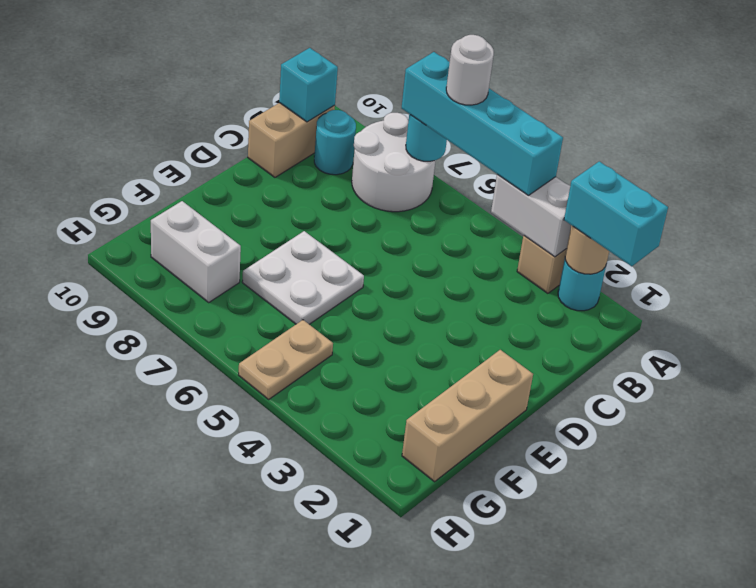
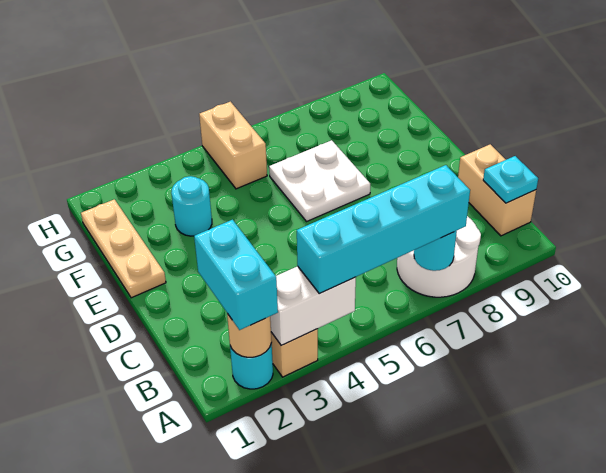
cyan brick A1:A2 level 3 -> cyan brick A2:B2 level 3
white round brick A6 level 4 -> none
cyan round brick B9 level 1 -> cyan round brick F3 level 1
cyan brick B10 level 2 -> cyan plate B10 level 2
tan brick E1:G1 level 1 -> tan plate E1:G1 level 1
tan plate G5:H5 level 1 -> tan brick G5:H5 level 1
white brick G8:G9 level 1 -> none

